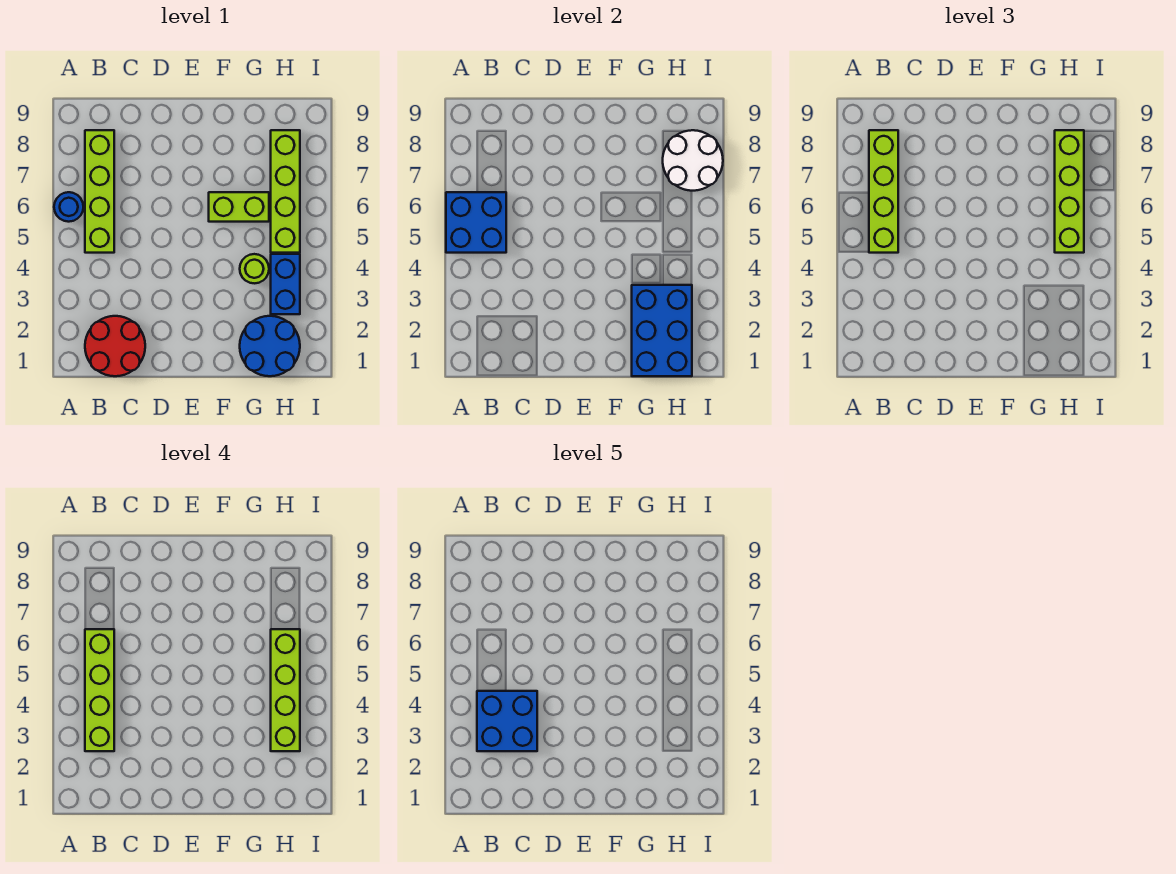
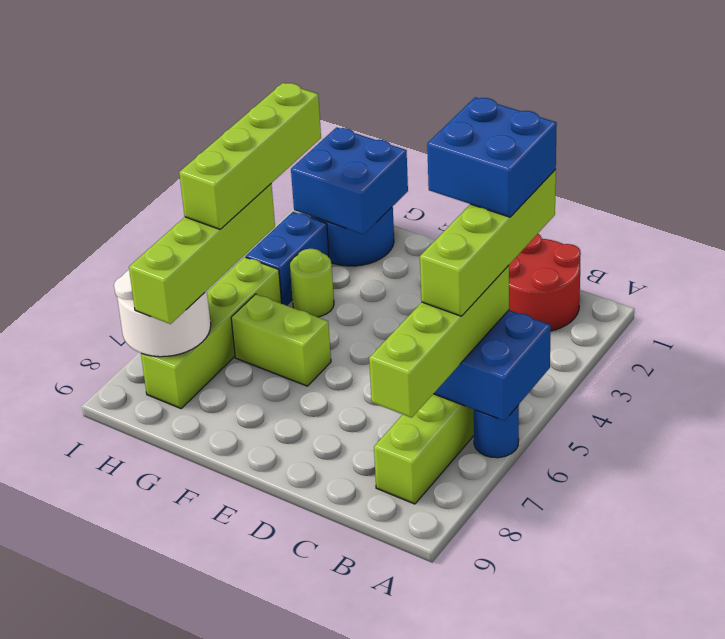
blue brick G1:H3 level 2 -> blue brick G1:H2 level 2

